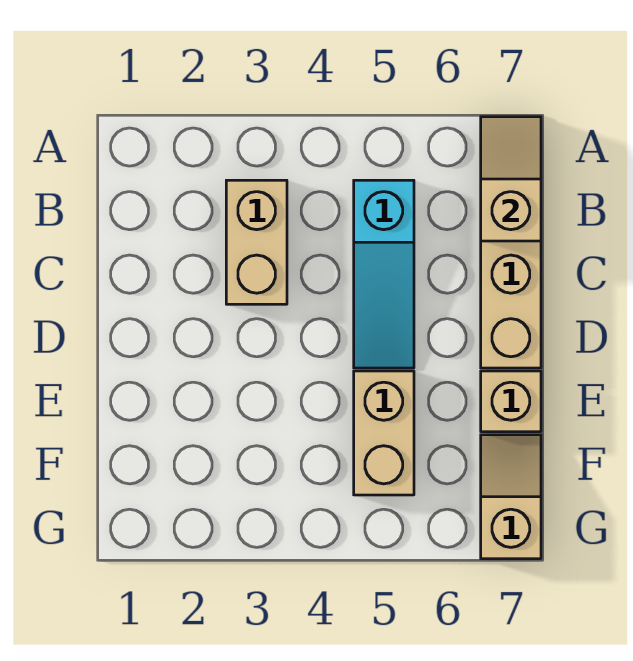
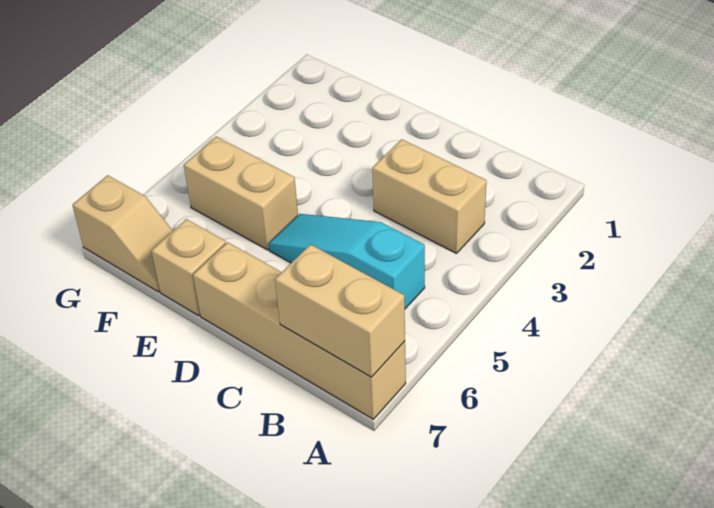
tan slope A7:B7 level 2 top B -> tan brick A7:B7 level 2

